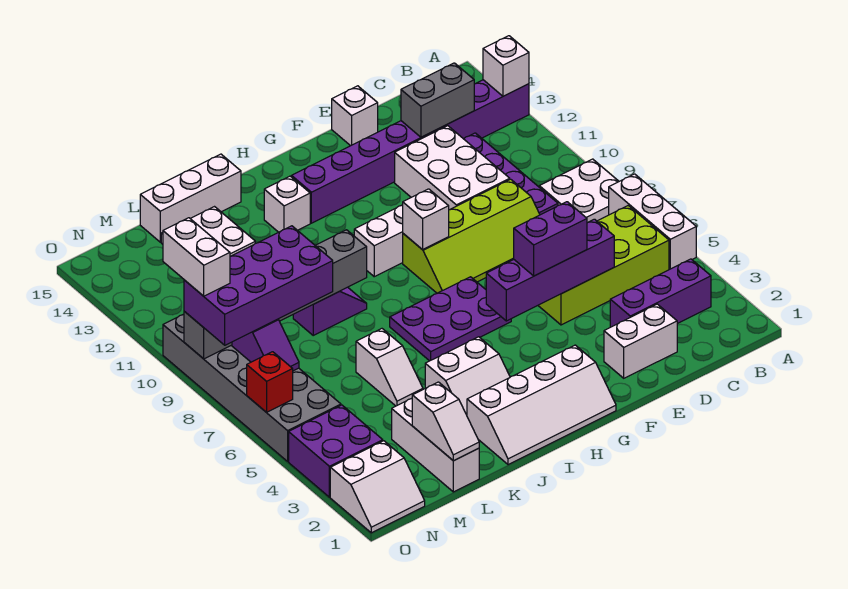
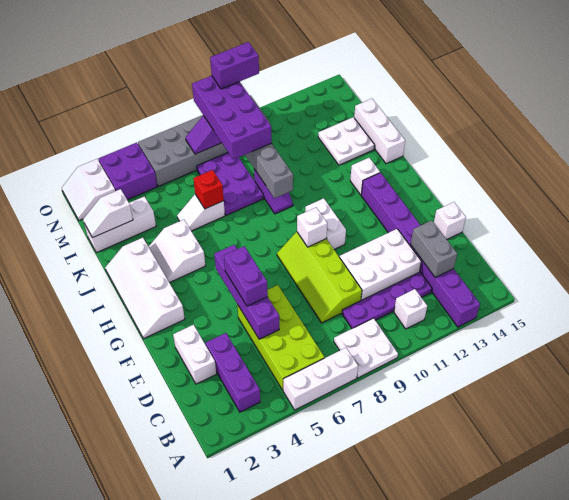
white brick A13 level 2 -> white brick B11 level 1
purple plate G6:I7 level 1 -> purple plate K7:M8 level 1
red brick O6 level 2 -> red brick K6 level 2
white brick O9:O10 level 4 -> purple brick O9:O10 level 4

